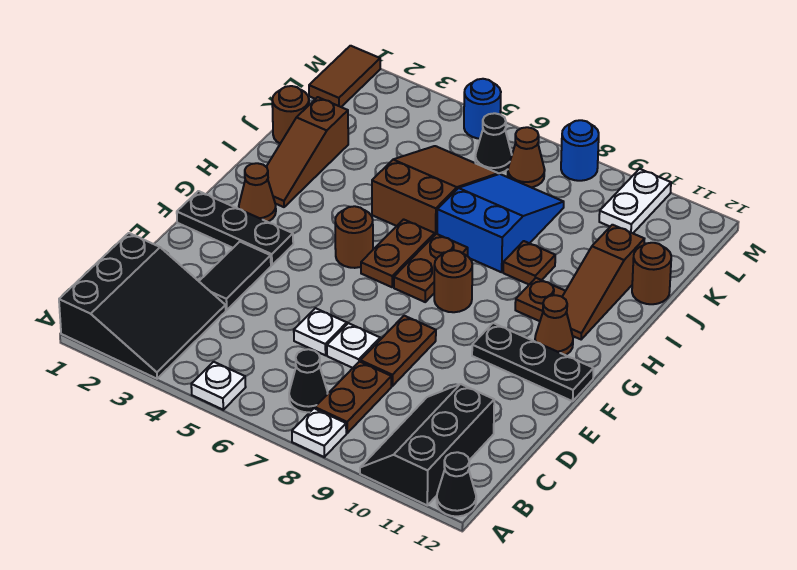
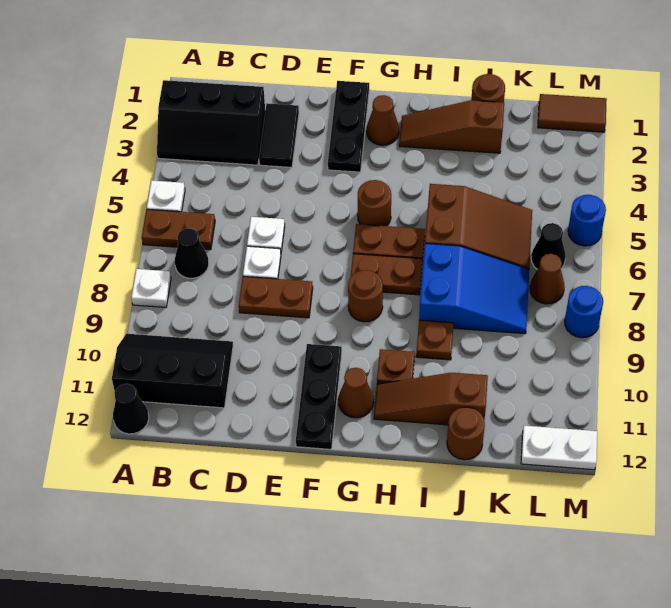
black slope A1:C3 level 1 top 1 -> black slope A2:C3 level 1 top 2
brown plate B8:C8 level 1 -> brown plate A6:B6 level 1
black tile D3:E3 level 1 -> black tile D2:D3 level 1
white plate L10:M10 level 1 -> white plate L12:M12 level 1

